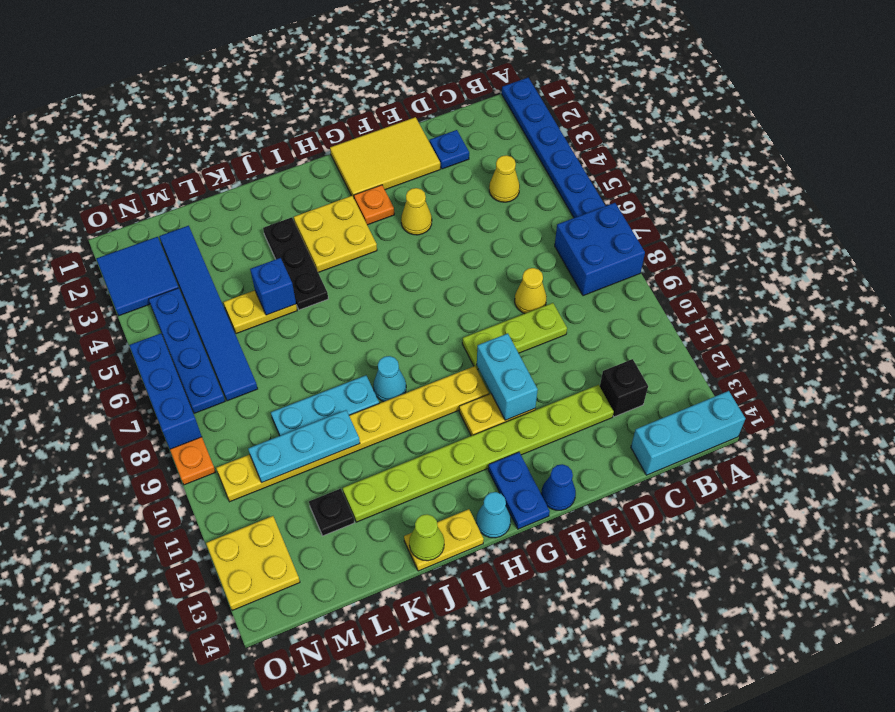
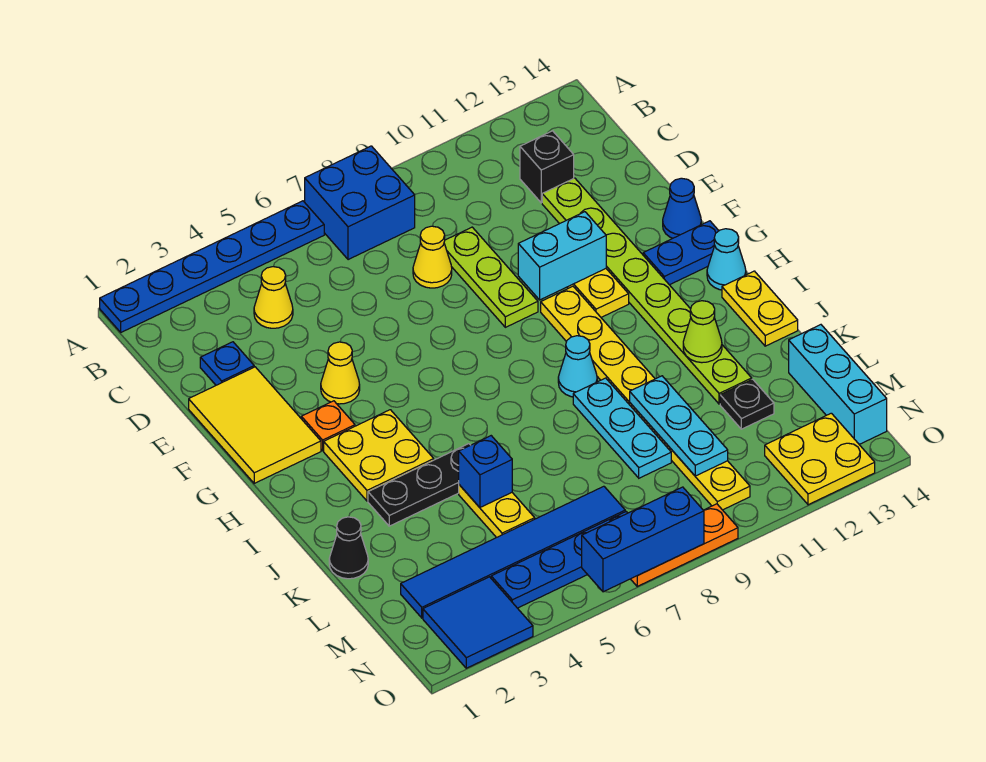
cyan brick A14:C14 level 1 -> cyan brick L14:N14 level 1
lime cone J14 level 2 -> lime cone J12 level 2
none -> black cone K1 level 1

